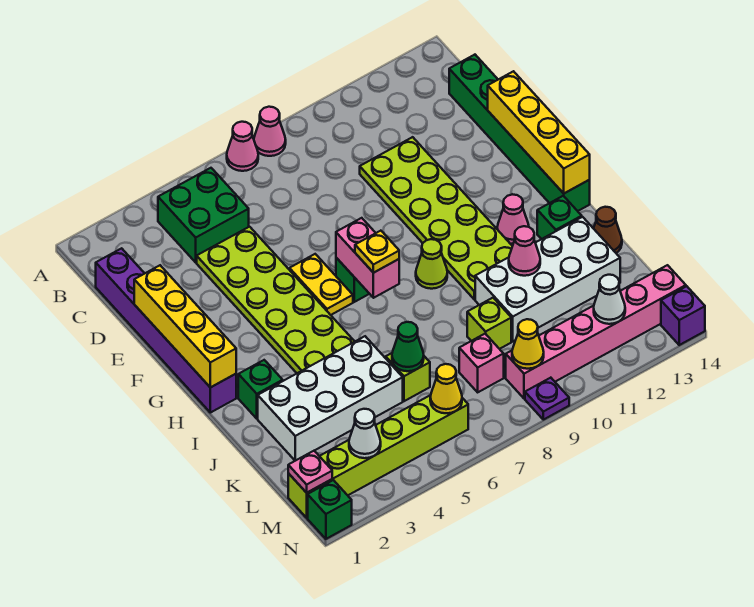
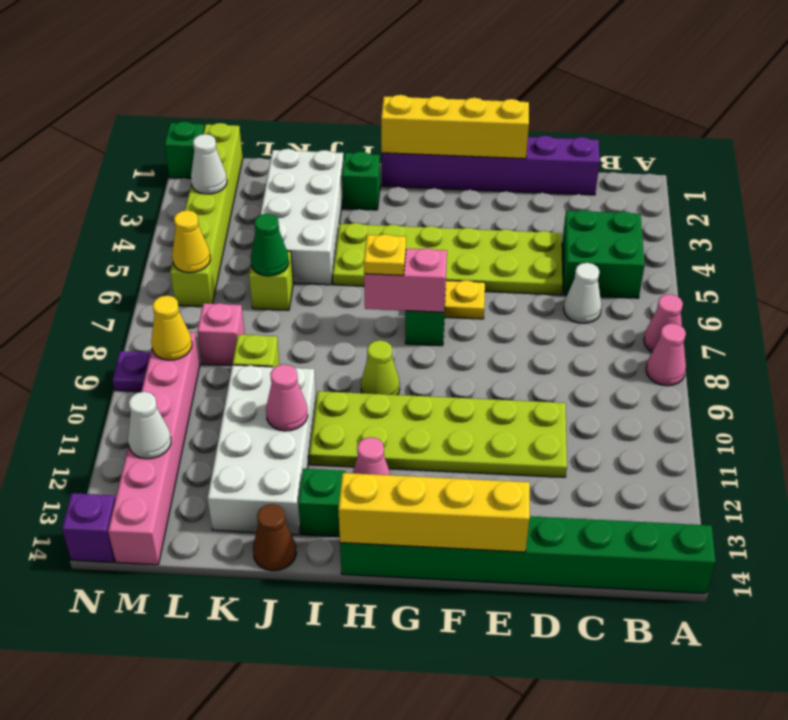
none -> white cone C6 level 1
green brick C14:H14 level 1 -> green brick A14:H14 level 1
pink plate M1 level 2 -> none

